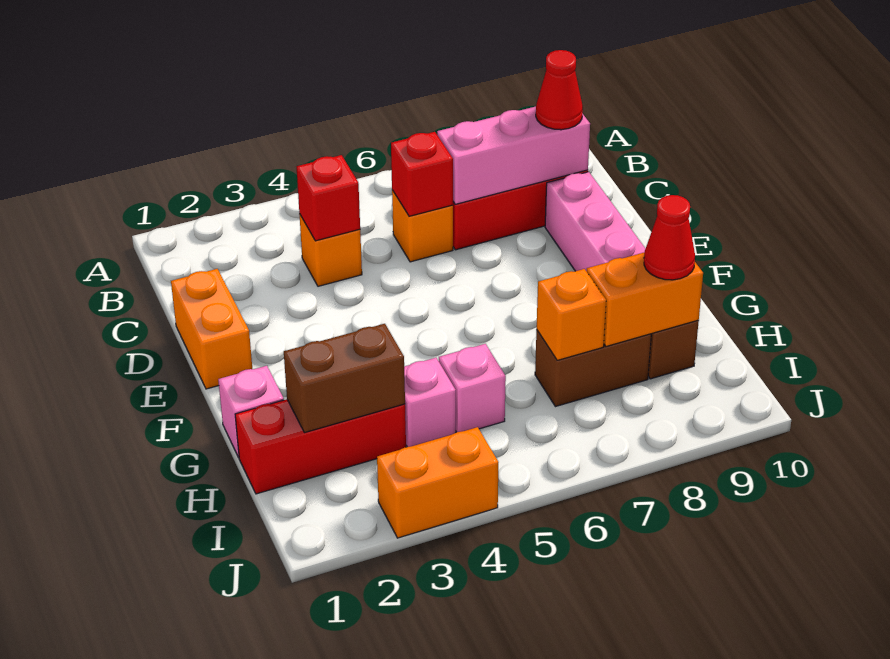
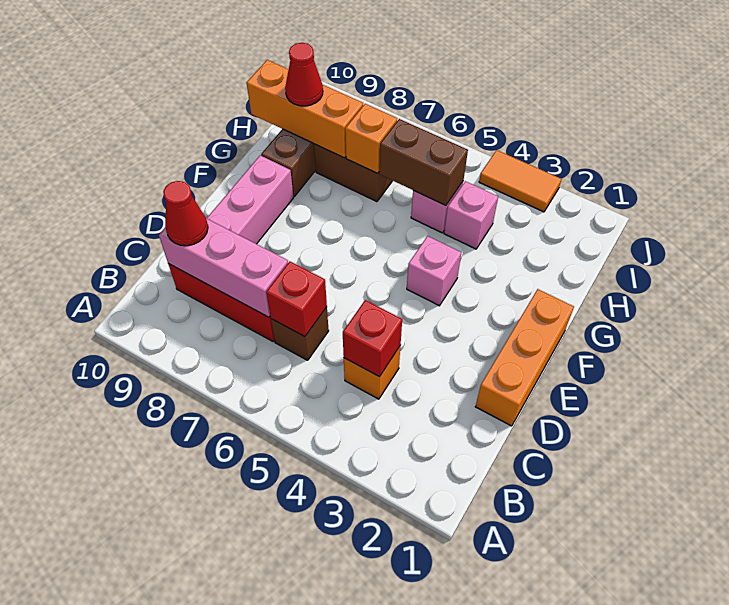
orange brick C6 level 1 -> brown brick C6 level 1
orange brick D1:E1 level 1 -> orange brick D1:F1 level 1
pink brick G1 level 1 -> pink brick F4 level 1
red brick H1:H3 level 1 -> none
brown brick H2:H3 level 2 -> brown brick H5:H6 level 2
orange brick H8:H9 level 2 -> orange brick H8:H10 level 2
orange brick J3:J4 level 1 -> orange tile J3:J4 level 1

